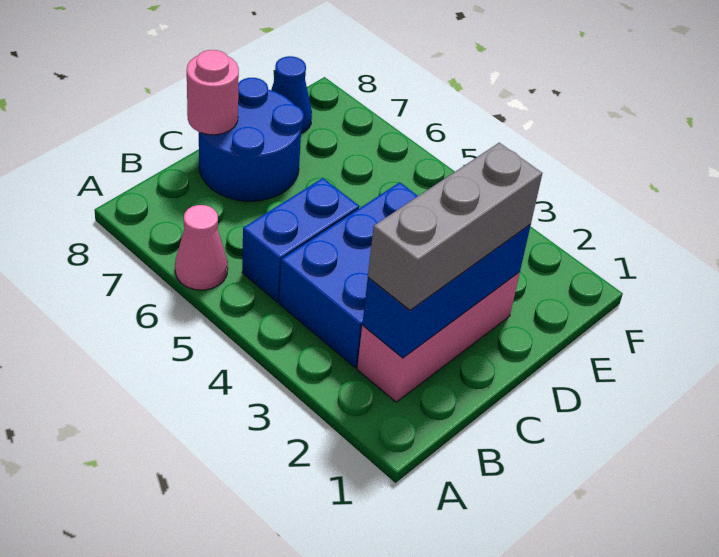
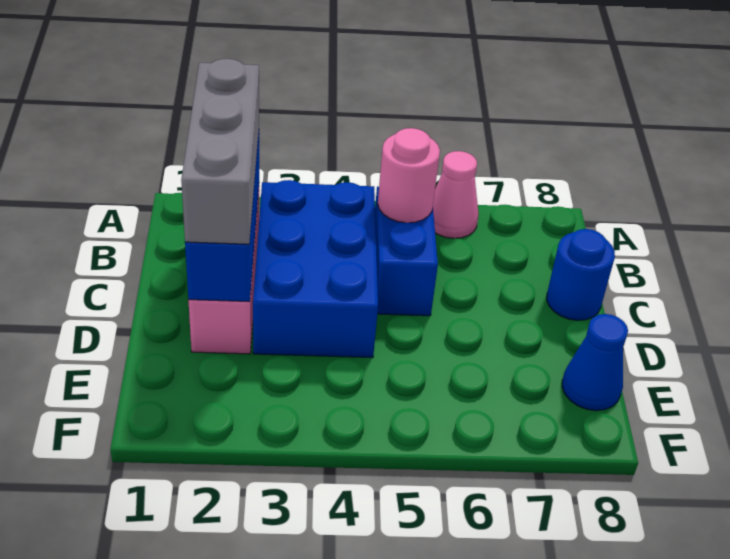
blue round brick C7:D8 level 1 -> blue round brick C8 level 1
pink round brick C8 level 2 -> pink round brick B5 level 2

